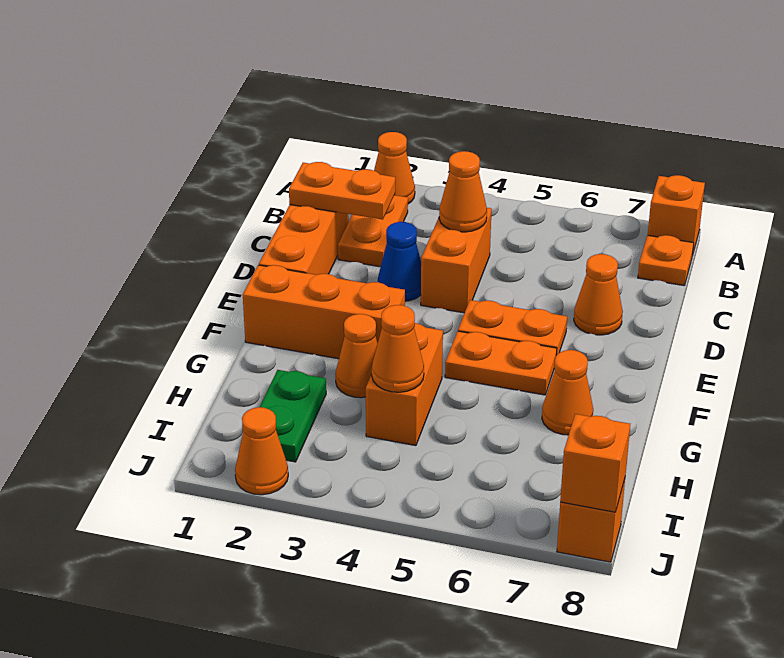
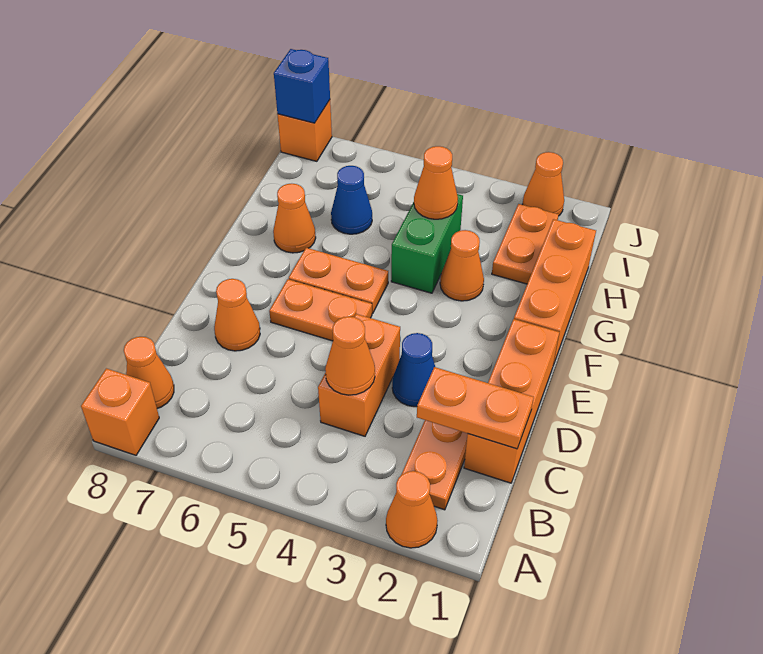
orange plate B8 level 1 -> orange cone B8 level 1
orange brick F1:F3 level 1 -> orange brick F1:H1 level 1
orange brick G4:H4 level 1 -> green brick G4:H4 level 1
green plate H2:I2 level 1 -> orange plate H2:I2 level 1
none -> blue cone H6 level 1
orange brick J8 level 2 -> blue brick J8 level 2

